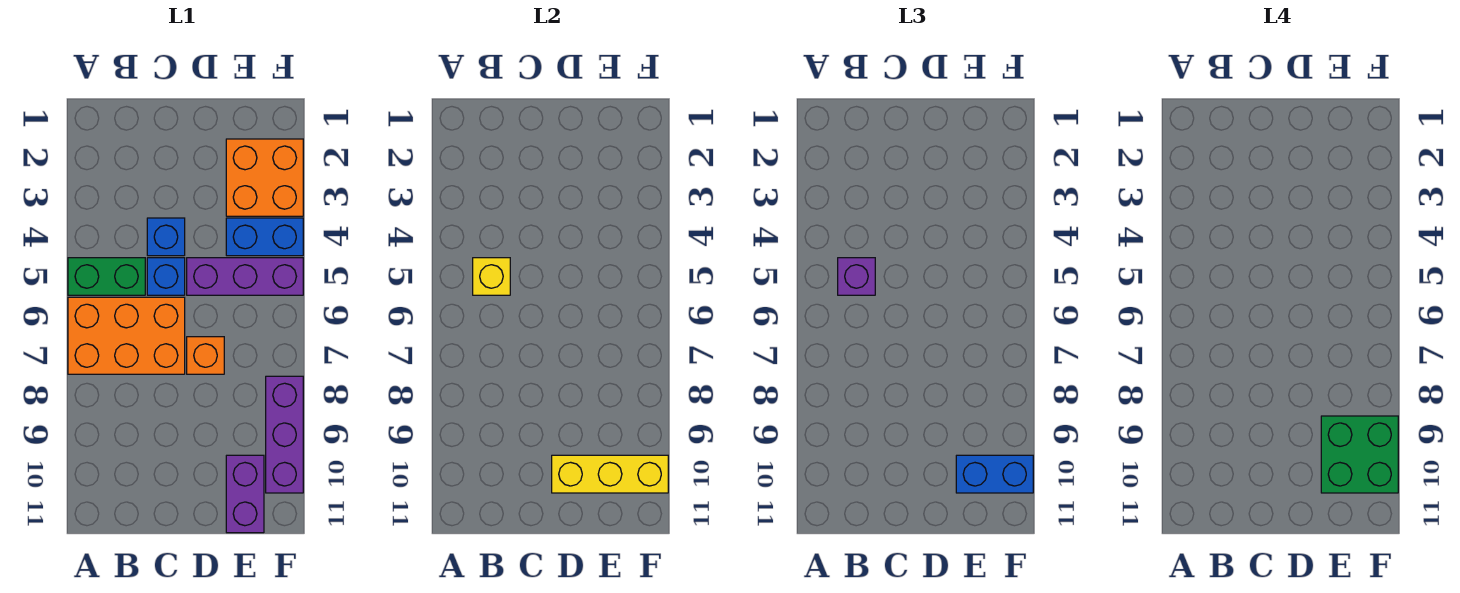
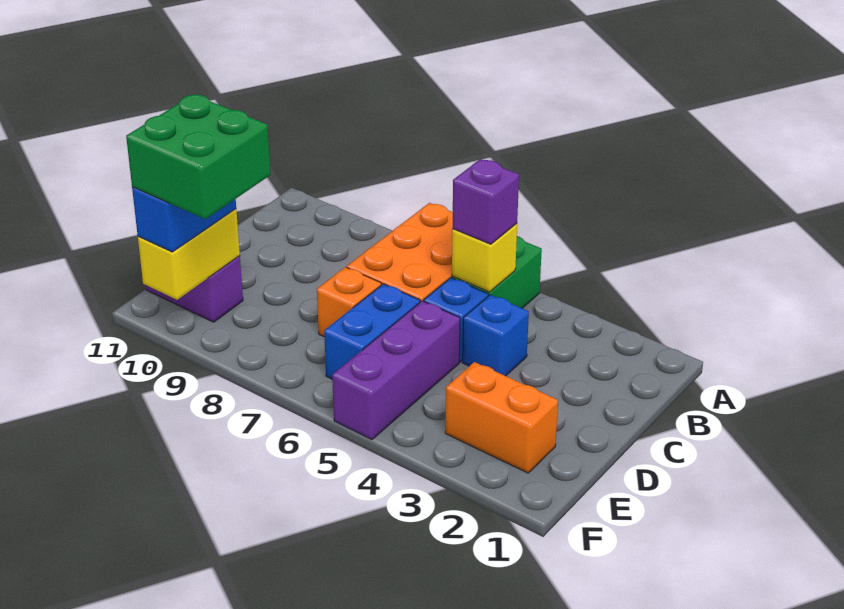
yellow brick D10:F10 level 2 -> yellow brick E10:F10 level 2
orange brick E2:F3 level 1 -> orange brick E2:E3 level 1
blue brick E4:F4 level 1 -> blue brick D6:E6 level 1
purple brick F8:F10 level 1 -> none

